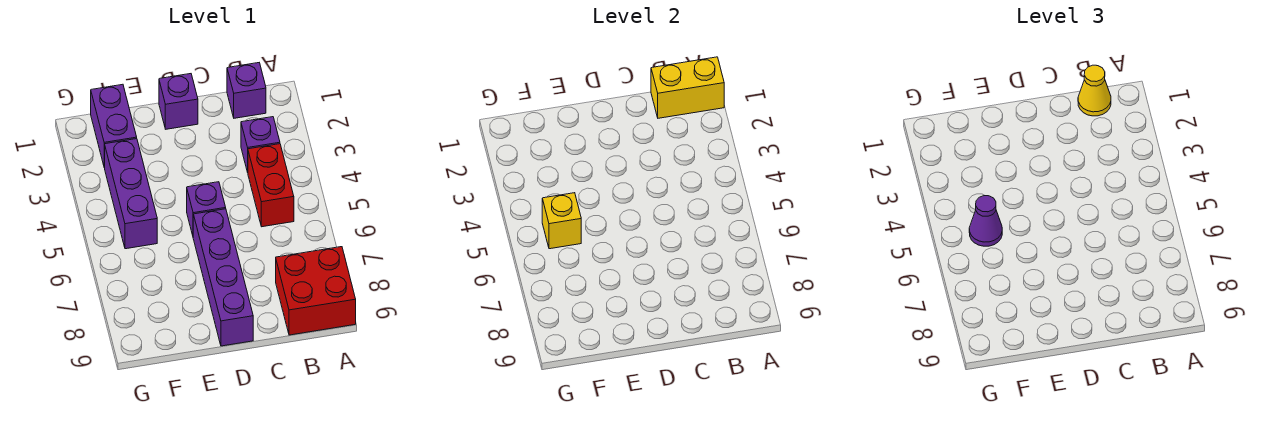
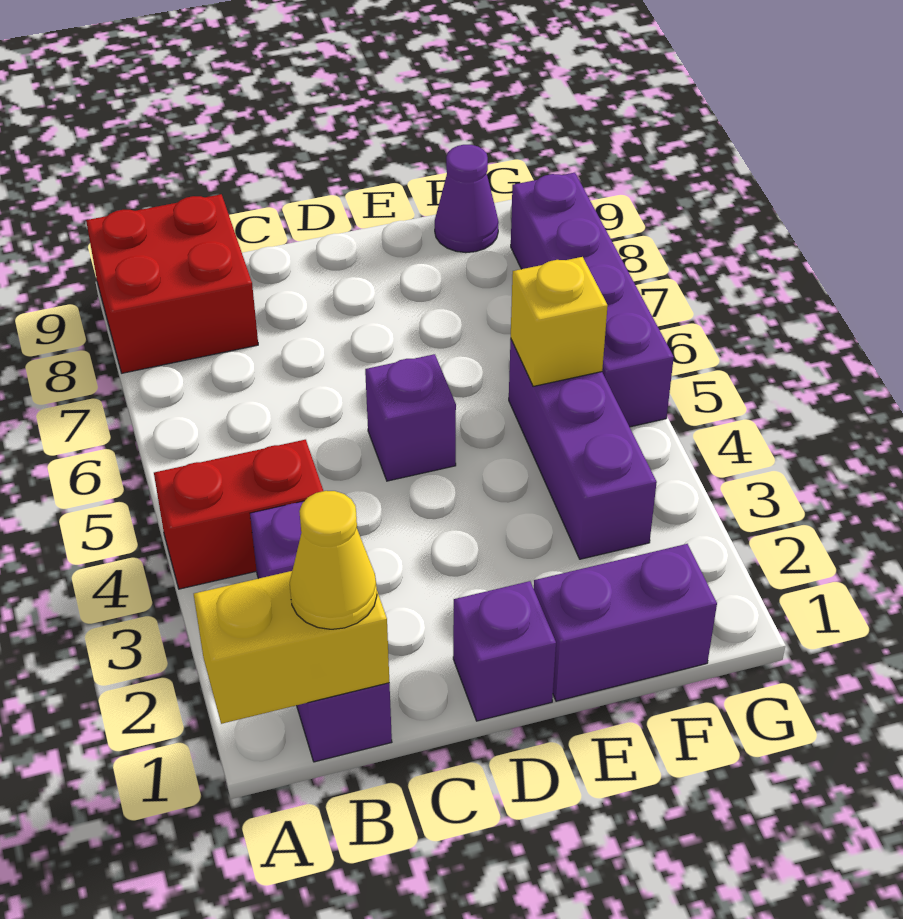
red brick B4:B5 level 1 -> red brick A4:B4 level 1
purple brick D6:D9 level 1 -> purple brick G5:G8 level 1
purple brick F1:F2 level 1 -> purple brick E1:F1 level 1
purple cone F5 level 3 -> purple cone F9 level 1

